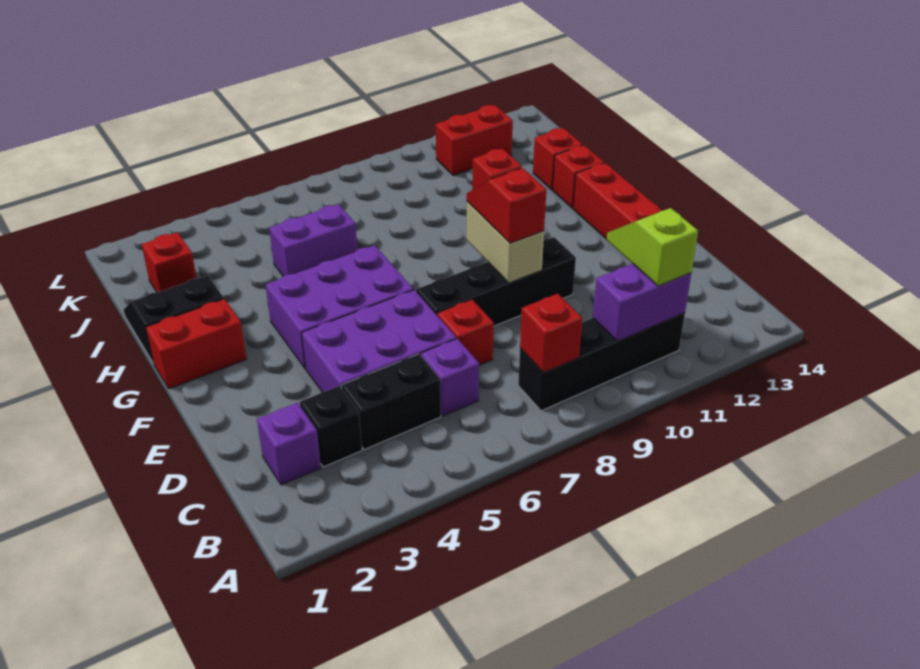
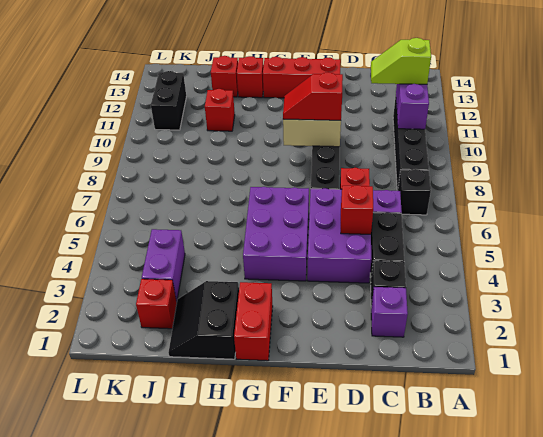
none -> black brick B7 level 1
red brick B8 level 2 -> red brick D5 level 2
purple brick I5:I6 level 1 -> purple brick J3:J4 level 1
red brick K11:K12 level 1 -> black brick K11:K12 level 1

